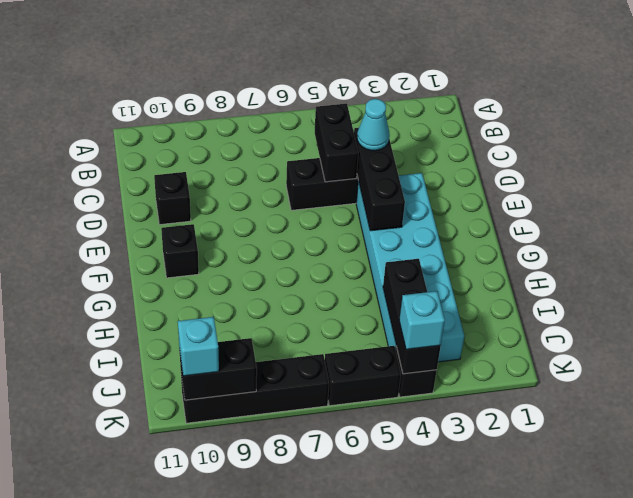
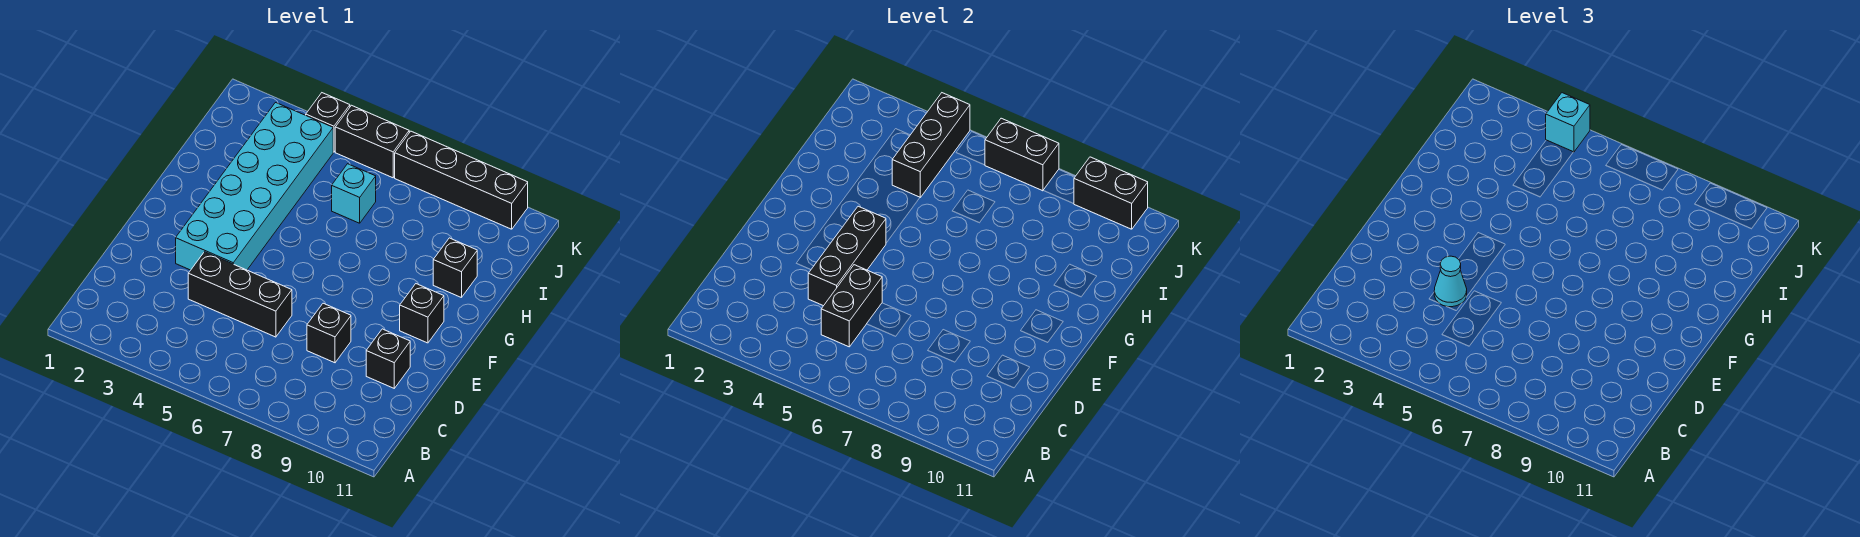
none -> black brick D8 level 1
none -> black brick H10 level 1
none -> black brick K6:K7 level 2
cyan brick K10 level 3 -> cyan brick I6 level 1

